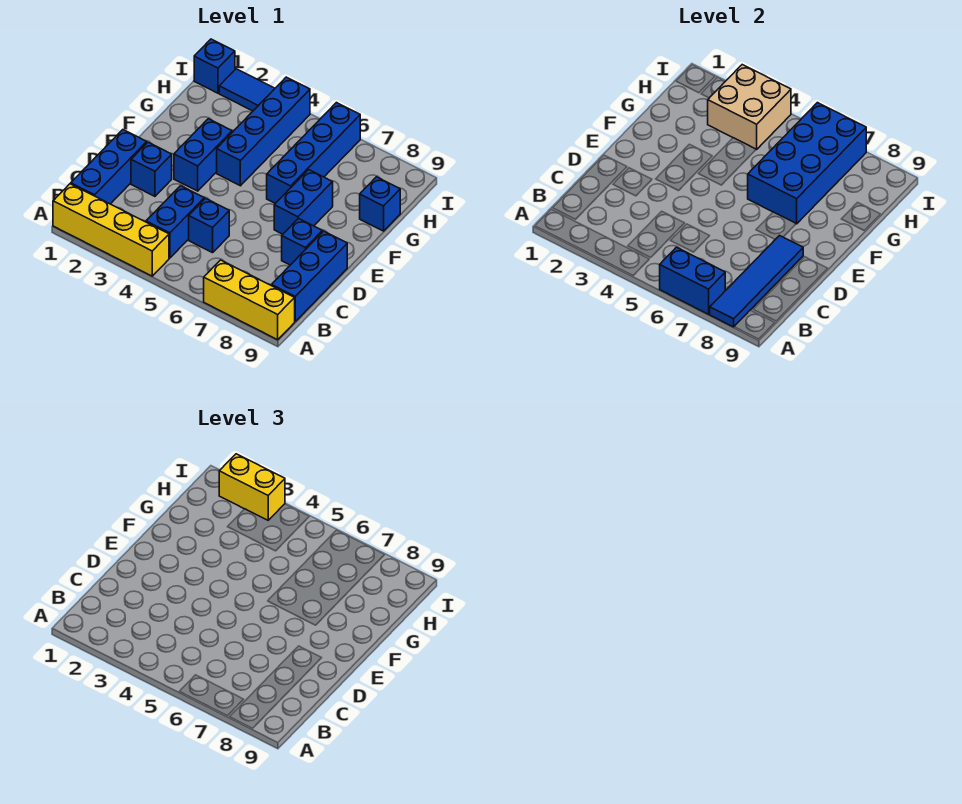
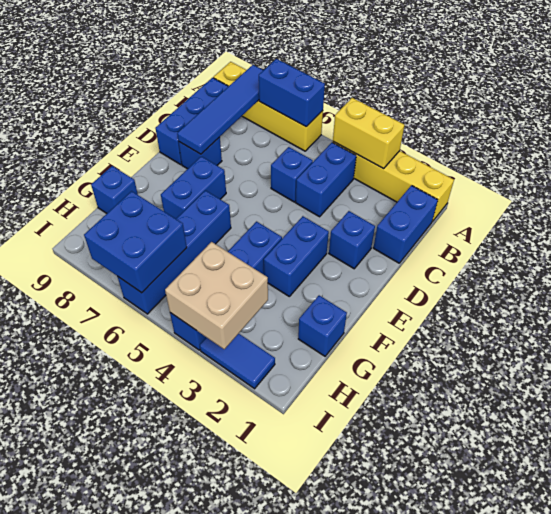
yellow brick A7:A9 level 1 -> yellow brick A6:A9 level 1
blue brick B1:D1 level 1 -> blue brick B1:C1 level 1
blue brick F6:I7 level 2 -> blue brick H6:I7 level 2
blue brick I1 level 1 -> blue brick G1 level 1
yellow brick I2:I3 level 3 -> yellow brick A3:A4 level 2

